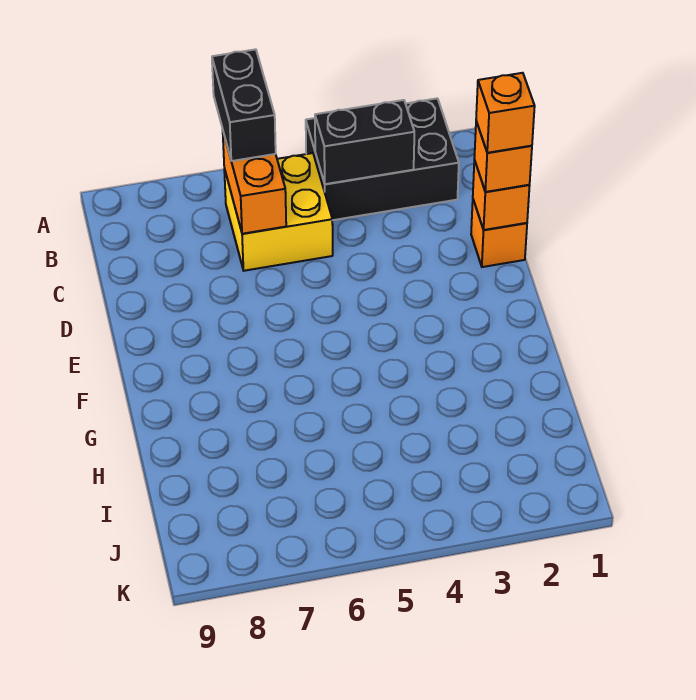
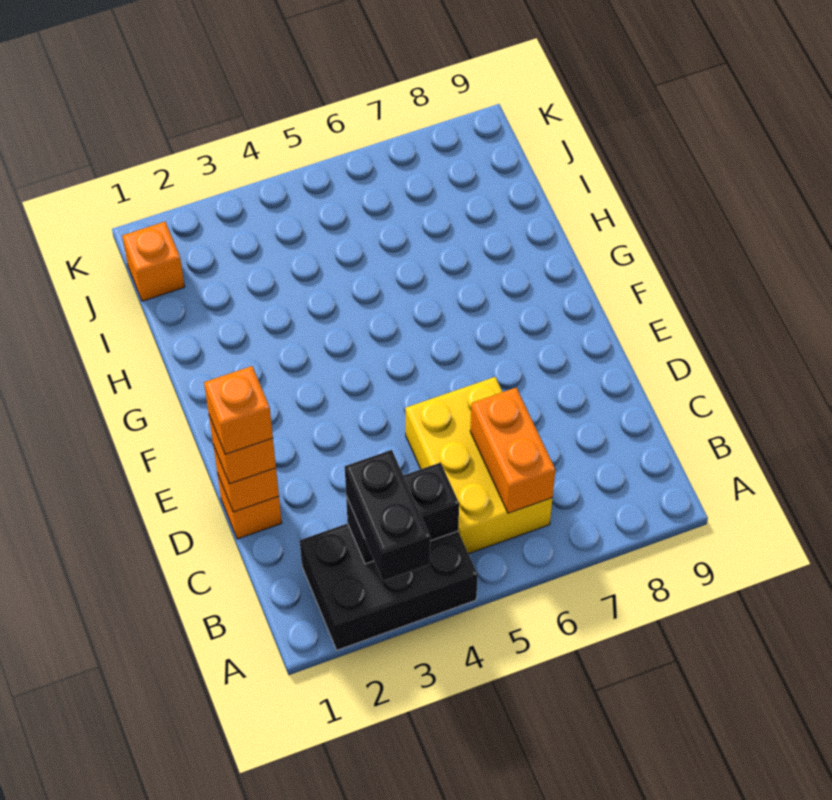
black brick A6:B6 level 3 -> black brick A3:B3 level 3
yellow brick B5:C6 level 1 -> yellow brick B5:D6 level 1
none -> orange brick J1 level 1

